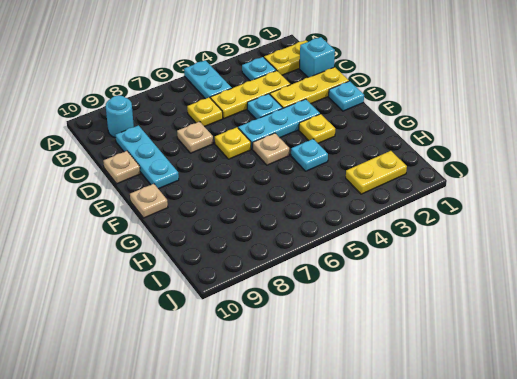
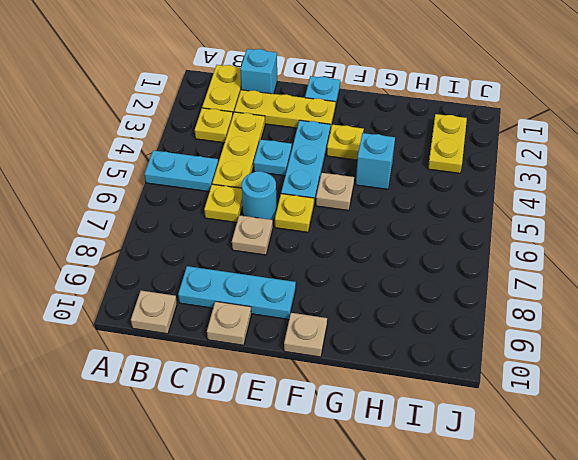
cyan plate B3 level 1 -> yellow plate B3 level 1
cyan round brick B9 level 1 -> cyan round brick D6 level 1
none -> tan plate B10 level 1
yellow plate D1:D3 level 1 -> yellow plate C2:E2 level 1
cyan plate G4 level 1 -> cyan brick G4 level 1

